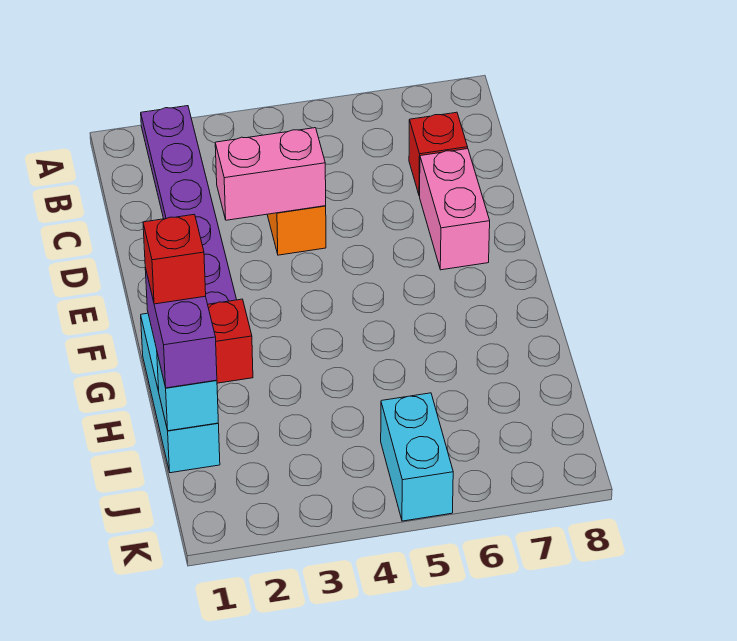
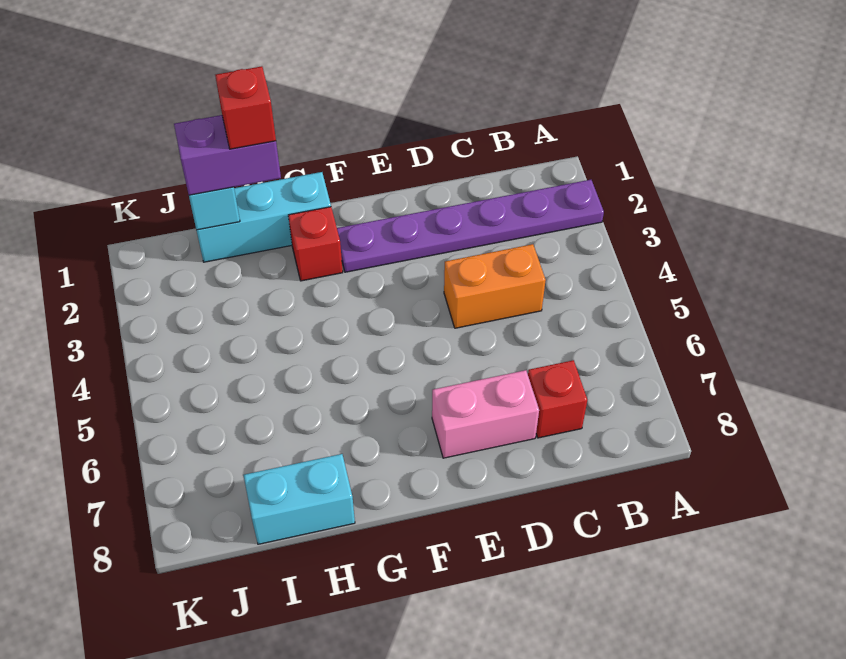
pink brick D3:D4 level 2 -> none
cyan brick J5:K5 level 1 -> cyan brick H8:I8 level 1

